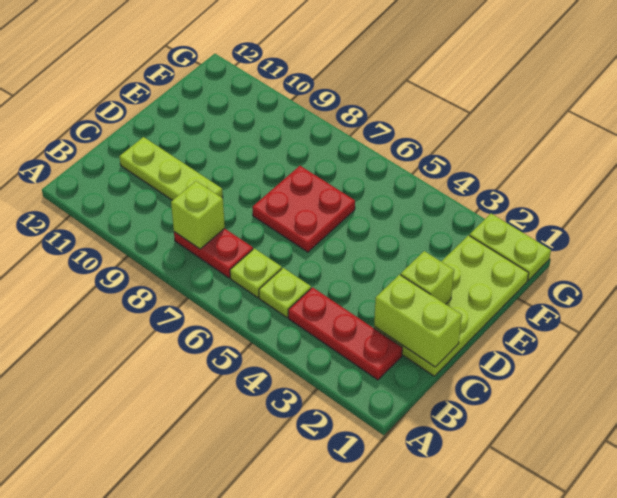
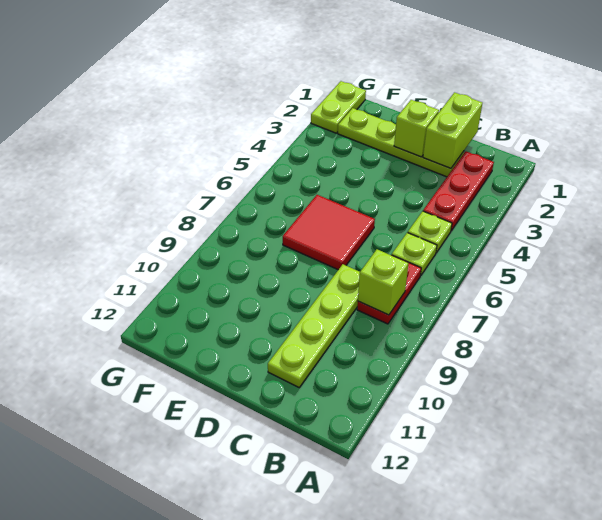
lime plate C1:F2 level 1 -> lime plate C2:F2 level 1
lime plate C9:C11 level 1 -> lime plate C8:C11 level 1
red plate D6:E7 level 1 -> red tile D6:E7 level 1

